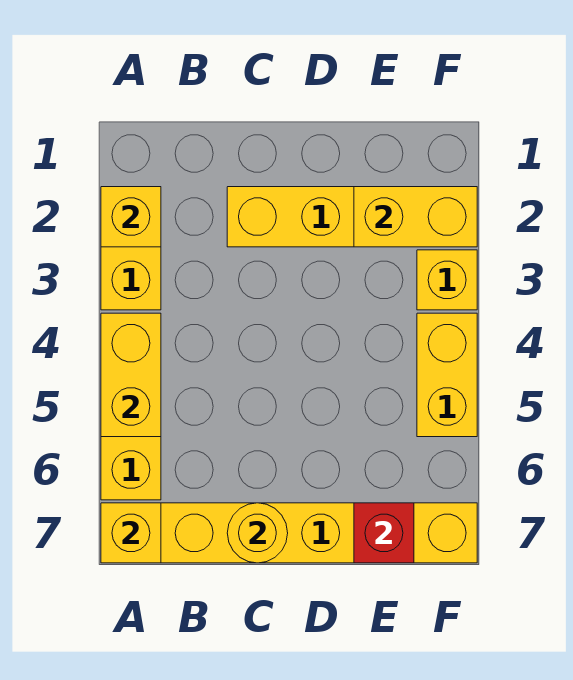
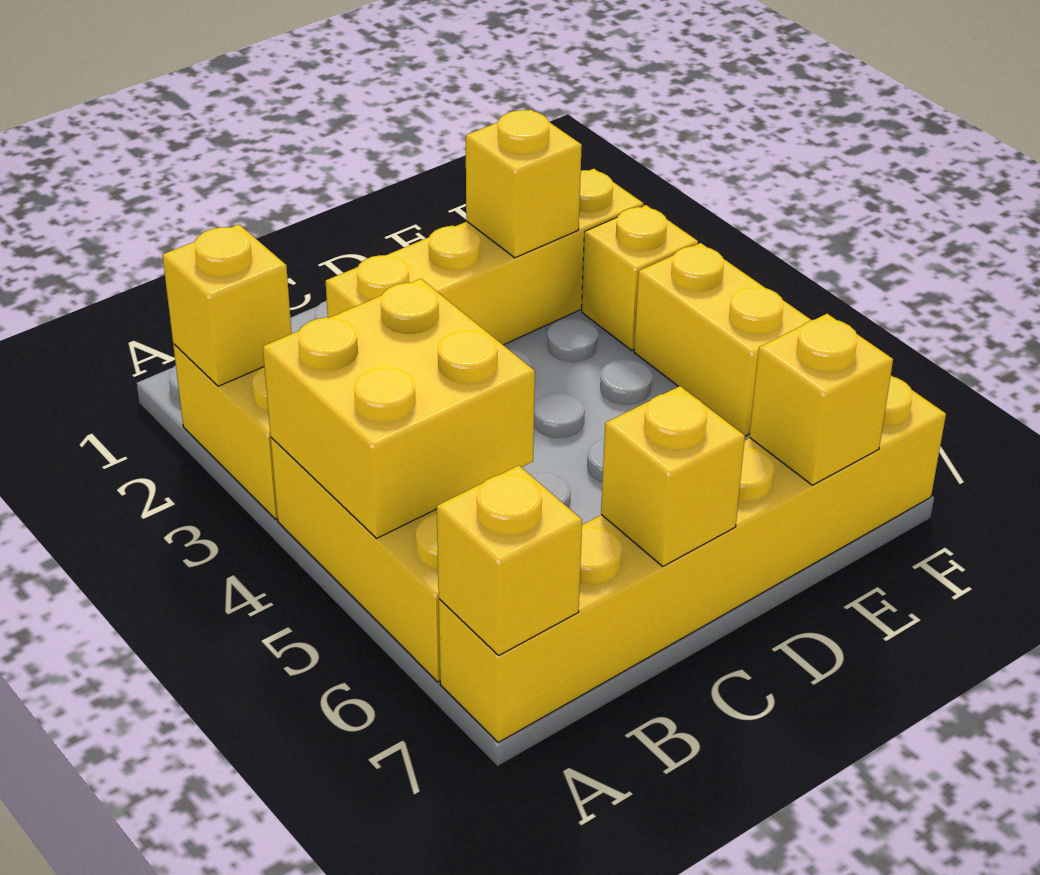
yellow brick A4:A5 level 2 -> yellow brick A4:B5 level 2
yellow round brick C7 level 2 -> yellow brick C7 level 2
yellow brick E2:F2 level 2 -> yellow brick E2 level 2
red brick E7 level 2 -> yellow brick E7 level 2

